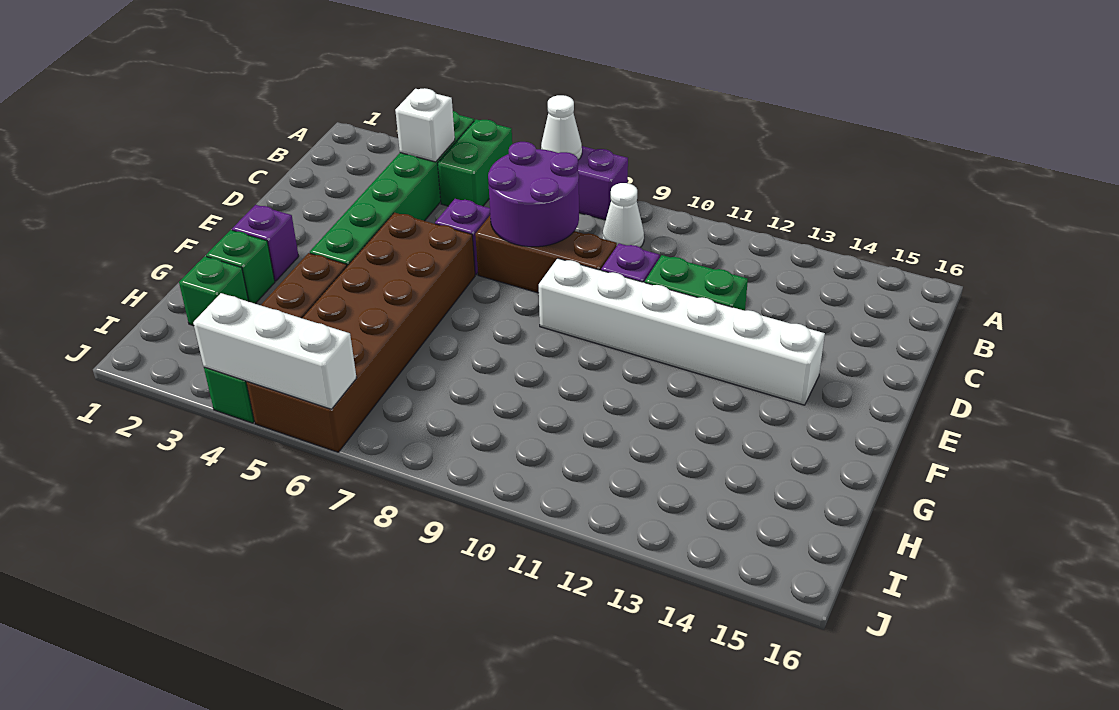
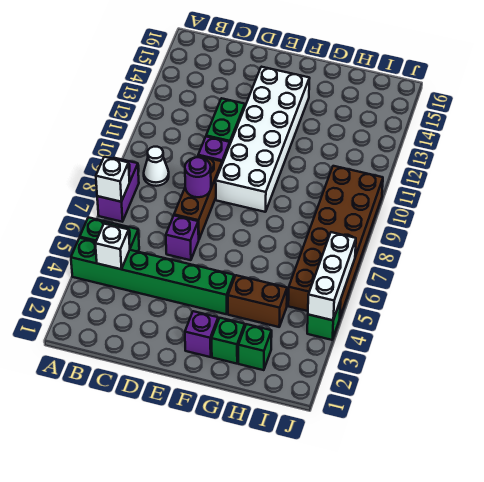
white cone A7 level 2 -> white brick A7 level 2
purple round brick C7:D8 level 2 -> purple round brick D8 level 2
brown brick E5:J6 level 1 -> brown brick I5:J10 level 1
white brick E9:E14 level 1 -> white brick E9:F14 level 1

